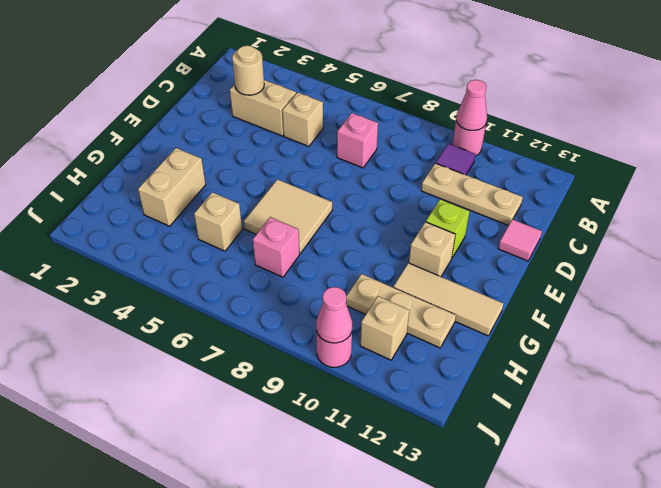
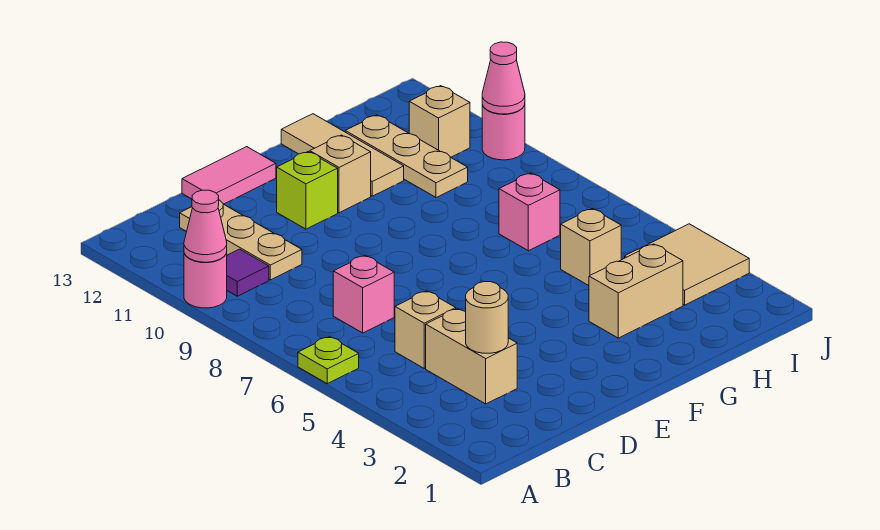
none -> lime plate A6 level 1
pink tile D13 level 1 -> pink tile D13:E13 level 1
tan tile F6:G7 level 1 -> tan tile I3:J4 level 1

